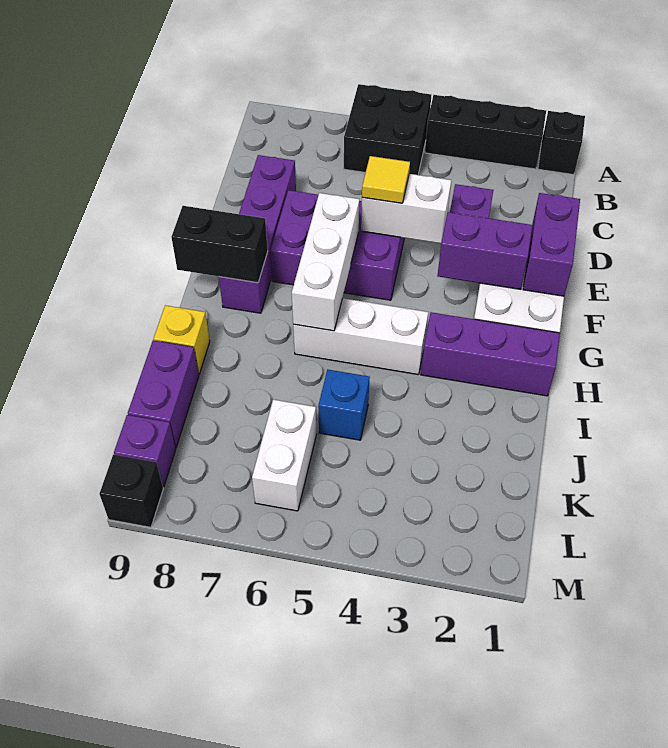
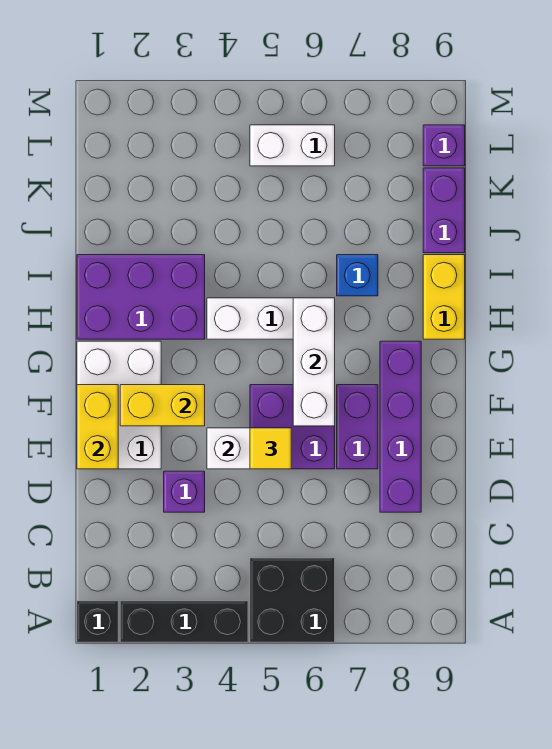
purple brick E1:F1 level 2 -> yellow brick E1:F1 level 2
purple brick F2:F3 level 2 -> yellow brick F2:F3 level 2
black brick G8:G9 level 2 -> none
purple brick H1:H3 level 1 -> purple brick H1:I3 level 1
yellow brick I9 level 1 -> yellow brick H9:I9 level 1
blue brick J5 level 1 -> blue brick I7 level 1
white brick K6:L6 level 1 -> white brick L5:L6 level 1
black brick M9 level 1 -> none

